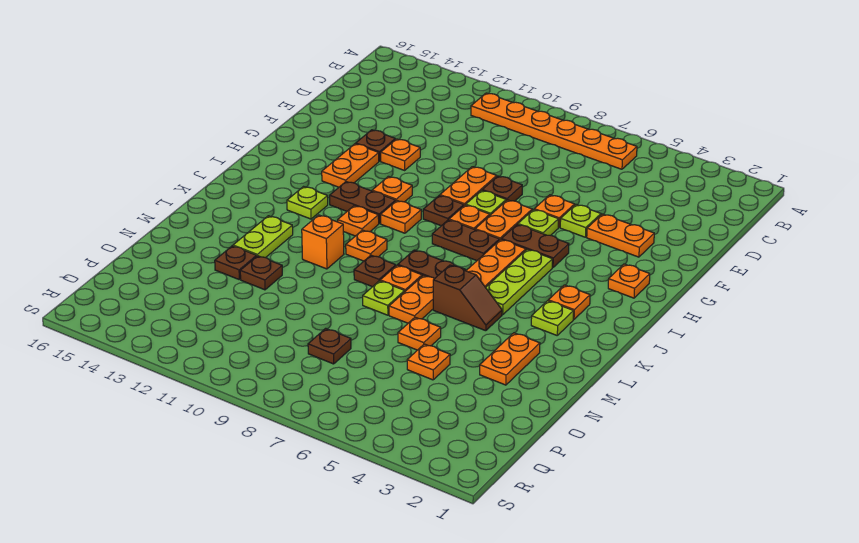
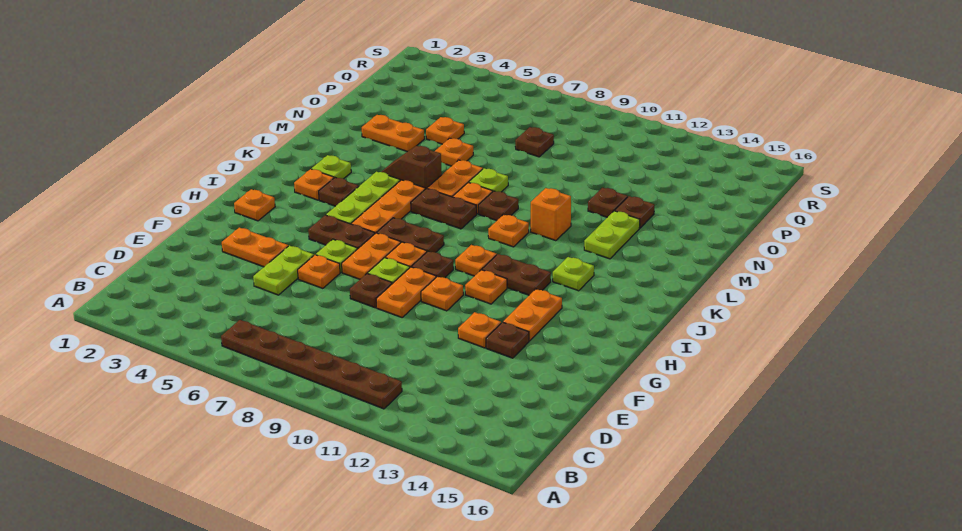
orange plate B6:B11 level 1 -> brown plate B6:B11 level 1
lime plate F5 level 1 -> lime plate E5:F5 level 1
none -> brown plate J4 level 1
orange plate J11 level 1 -> orange plate G10 level 1
orange plate M3:N3 level 1 -> orange plate N3:N4 level 1

